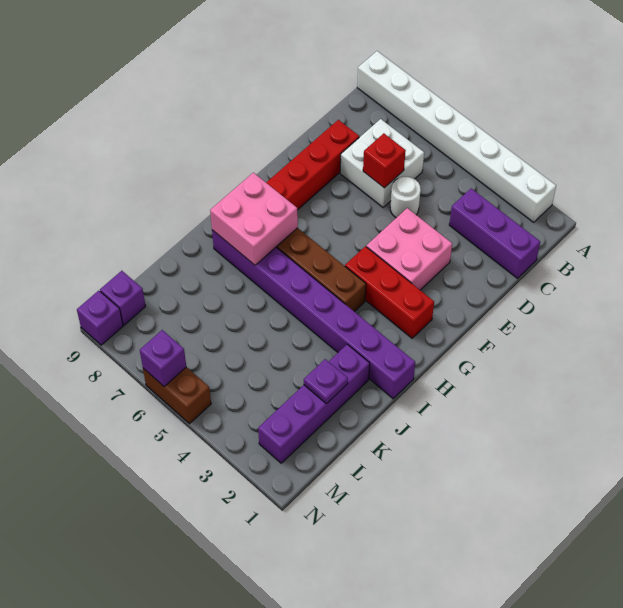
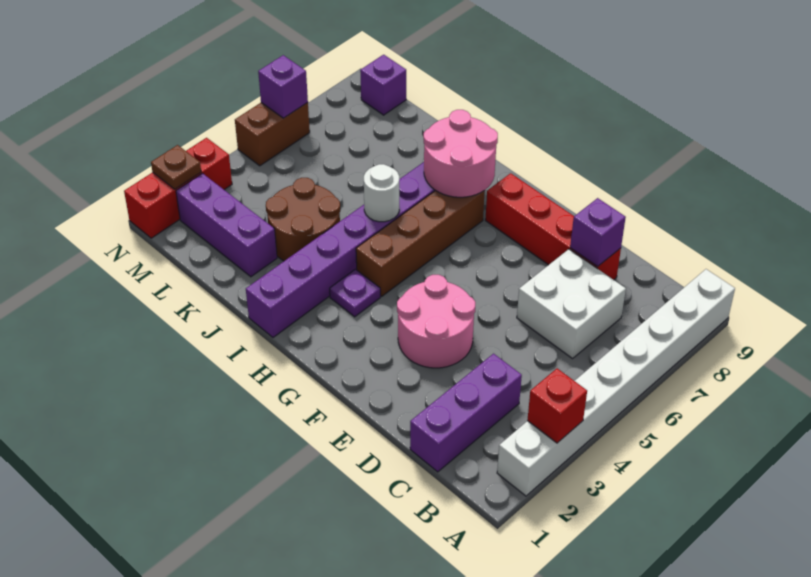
white round brick D5 level 1 -> white round brick I5 level 2
red brick D6 level 2 -> red brick A3 level 2
pink brick E3:F4 level 1 -> pink round brick E3:F4 level 1
red brick G2:G4 level 1 -> red brick N1:N3 level 1
pink brick H7:I8 level 2 -> pink round brick H7:I8 level 2
purple brick J2:M2 level 1 -> purple brick K2:M2 level 1
none -> brown round brick J3:K4 level 1
purple plate K2 level 2 -> purple plate H3 level 1
none -> brown plate N2 level 2
purple brick N9 level 1 -> purple brick D8 level 2

